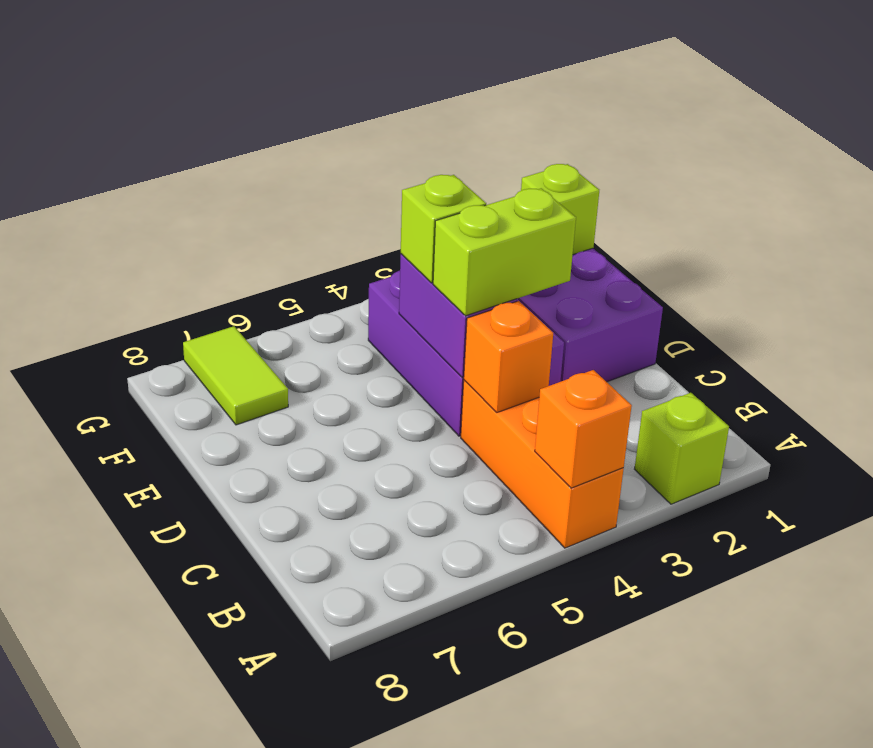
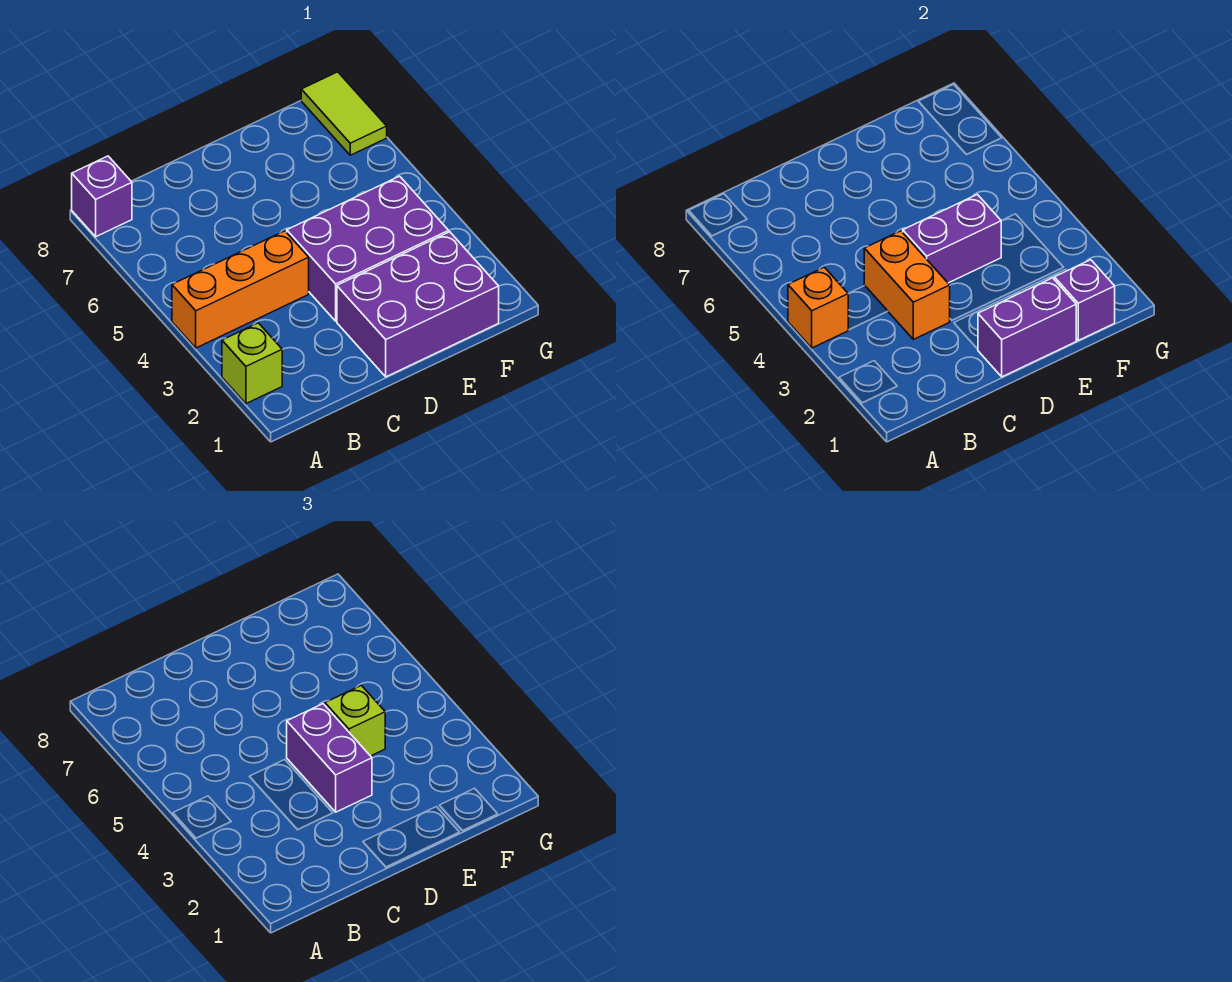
none -> purple brick A8 level 1
orange brick C4 level 2 -> orange brick C3:C4 level 2
none -> purple brick D1:E1 level 2
lime brick D3:D4 level 3 -> purple brick D3:D4 level 3
lime brick F1 level 2 -> purple brick F1 level 2
lime tile F7:G7 level 1 -> lime tile G7:G8 level 1

